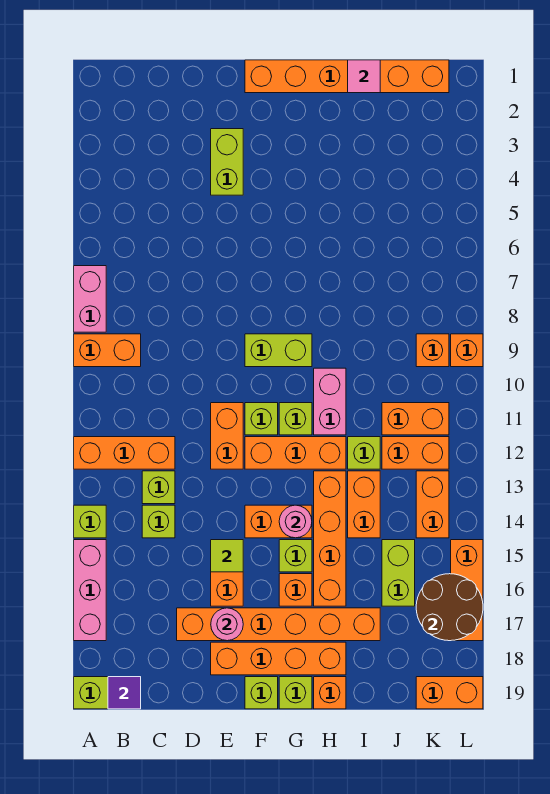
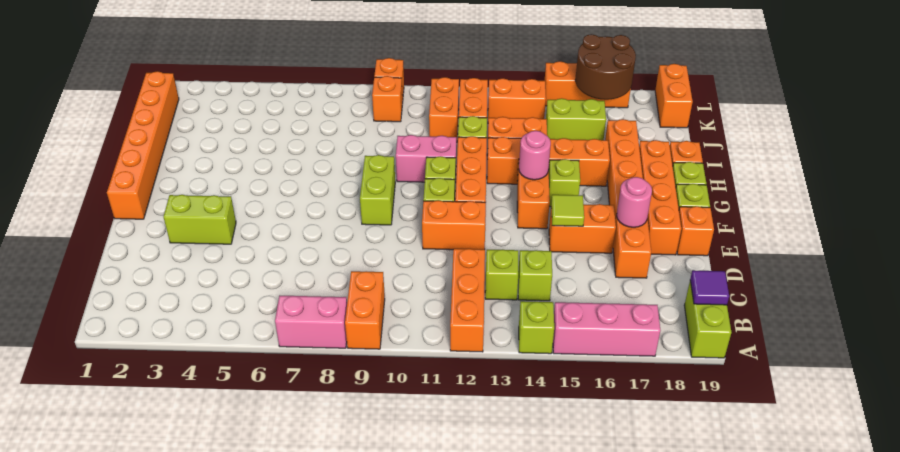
orange brick G16 level 1 -> orange brick E19 level 1
pink tile I1 level 2 -> none

